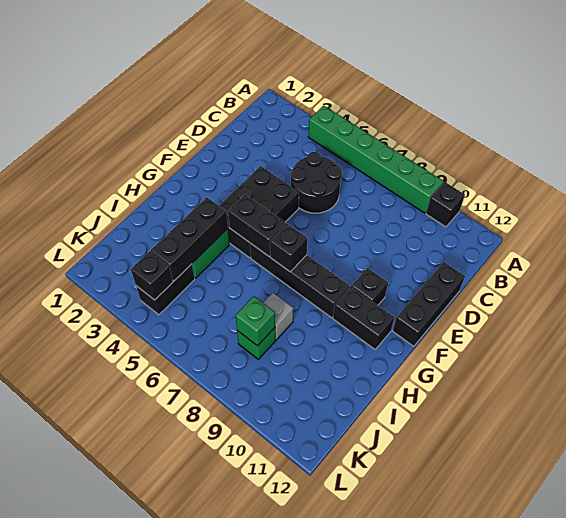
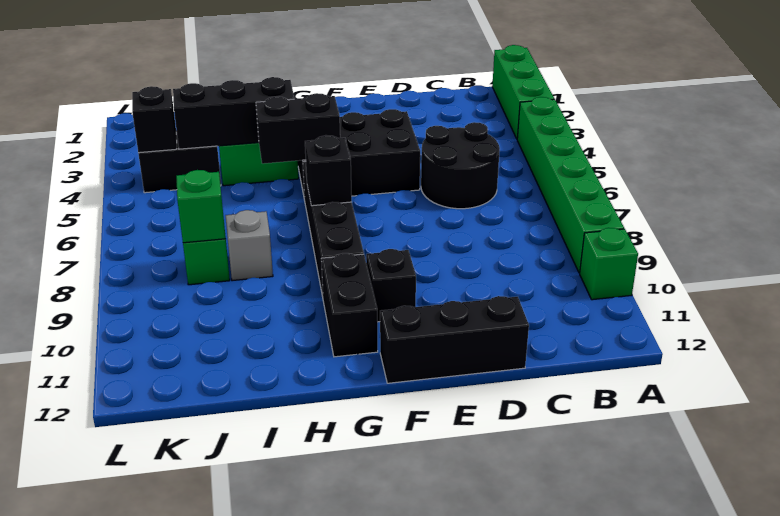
none -> green brick A1:A3 level 1
black brick A10 level 1 -> green brick A10 level 1
black brick G5:G6 level 2 -> black brick G5:H5 level 2

